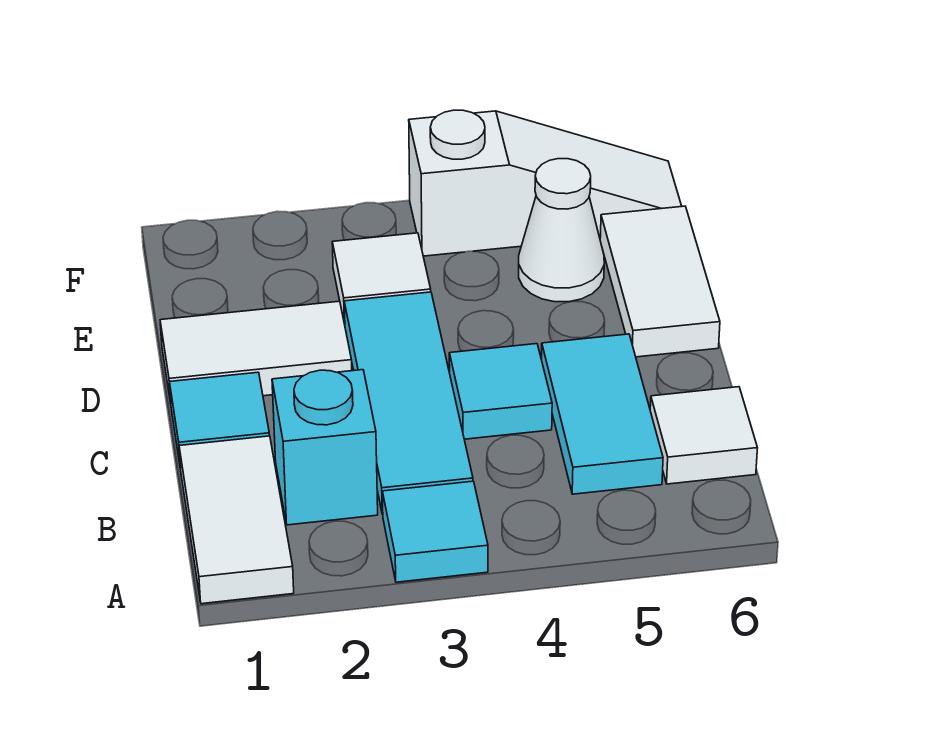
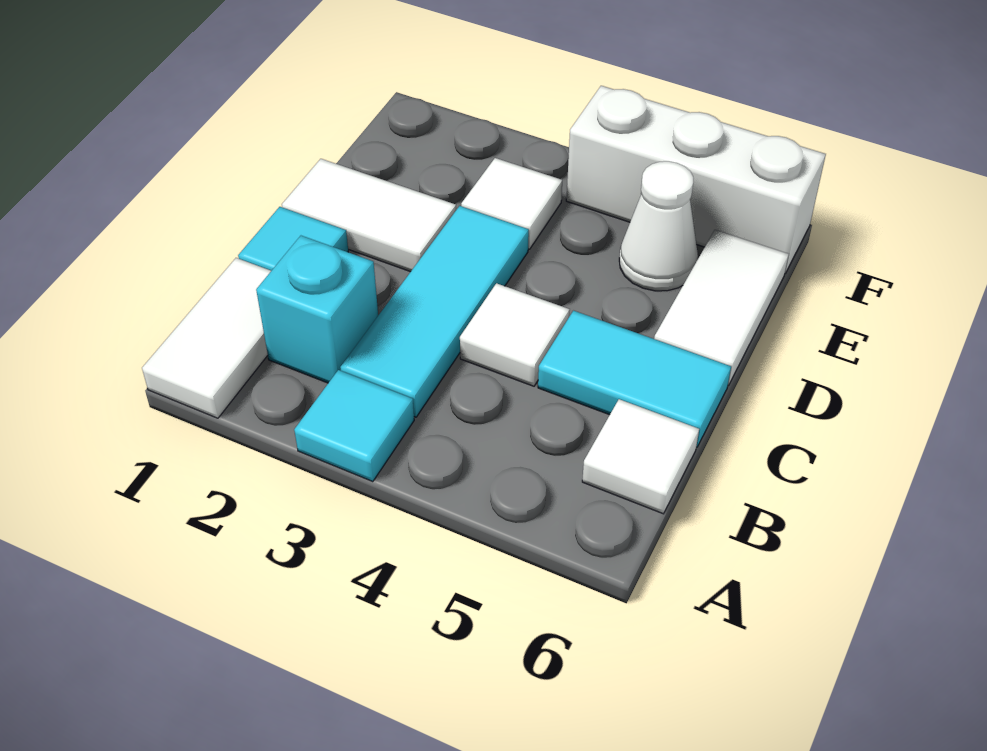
cyan tile B5:C5 level 1 -> cyan tile C5:C6 level 1
cyan tile C4 level 1 -> white tile C4 level 1
white slope F4:F6 level 1 top 4 -> white brick F4:F6 level 1

